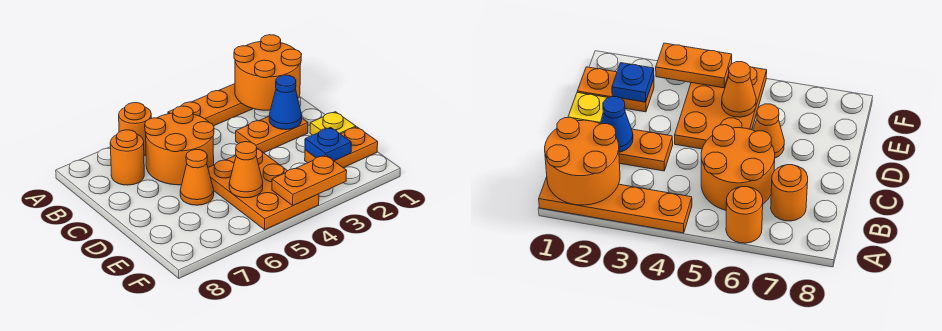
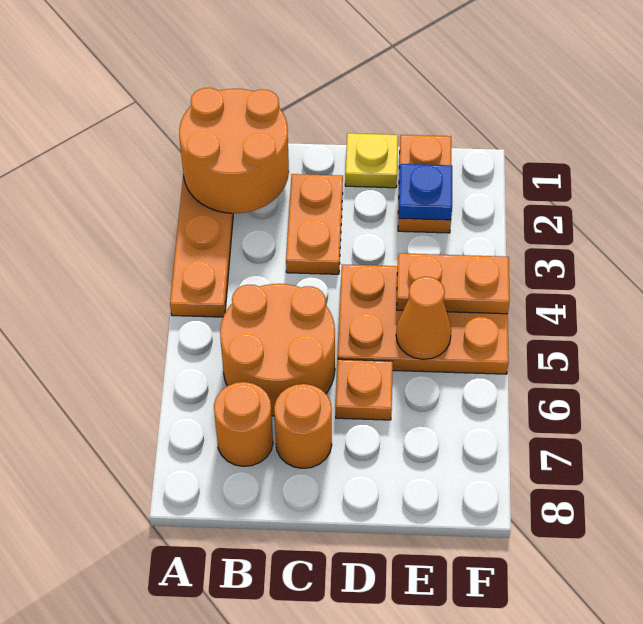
orange round brick A6 level 1 -> orange round brick C7 level 1
blue cone C2 level 2 -> none
orange cone D6 level 1 -> orange plate D6 level 1
orange plate F3:F4 level 2 -> orange plate E4:F4 level 2

